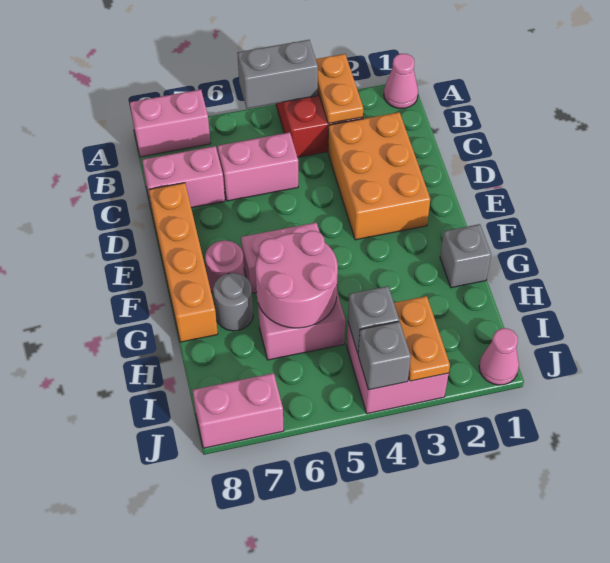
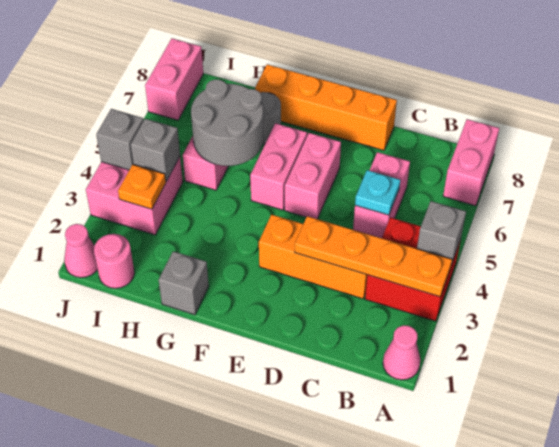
orange plate A3:B3 level 2 -> orange plate A3:D3 level 2
grey brick A4:A5 level 2 -> grey brick A4 level 2
orange brick C2:E3 level 1 -> orange brick C3:E3 level 1
none -> cyan plate C5 level 2
pink brick C7:C8 level 1 -> pink brick E5:E6 level 1
pink round brick F7 level 1 -> pink round brick I1 level 1
pink round brick G5:H6 level 2 -> grey round brick G5:H6 level 2
orange plate I3:J3 level 2 -> orange plate I3 level 2

